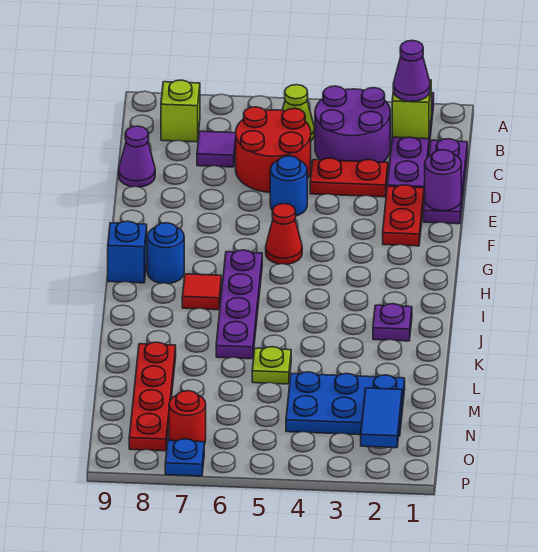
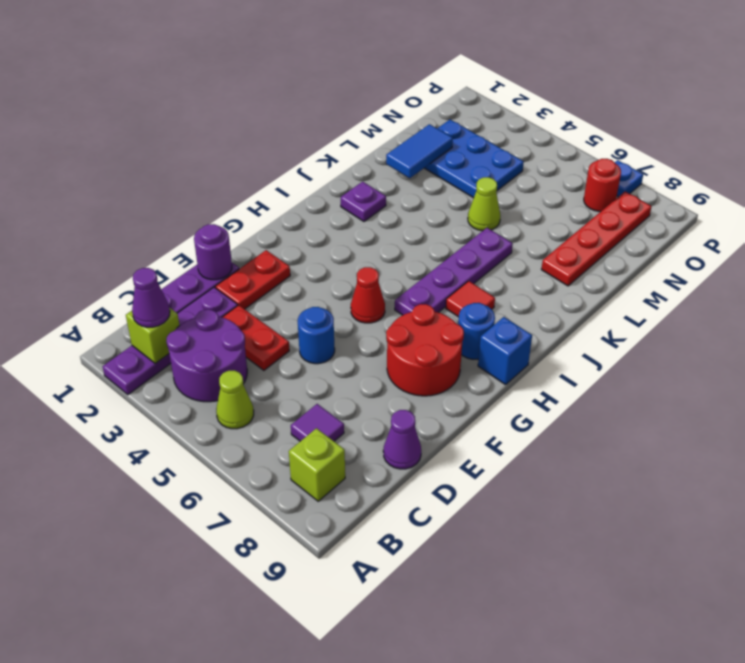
red round brick C5:D6 level 1 -> red round brick F7:G8 level 1
lime plate L5 level 1 -> lime cone L5 level 1
blue tile N2:O2 level 2 -> blue tile L2:M2 level 2

